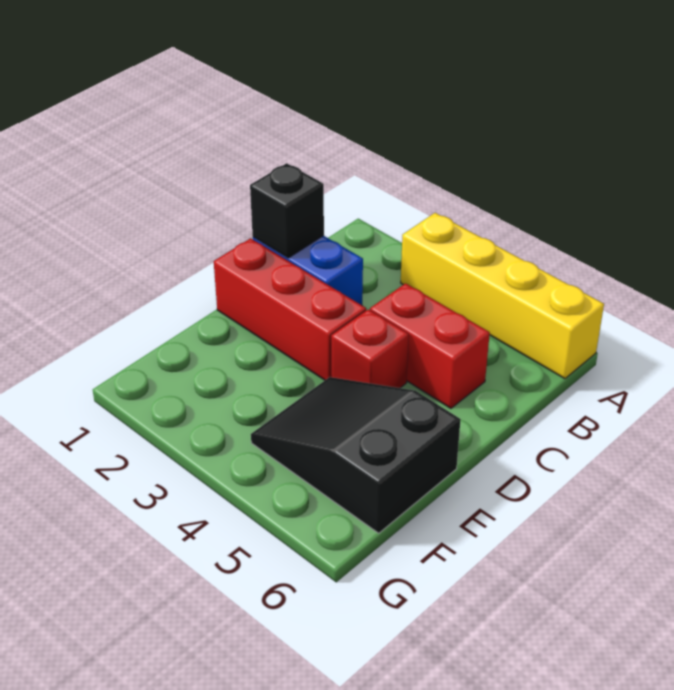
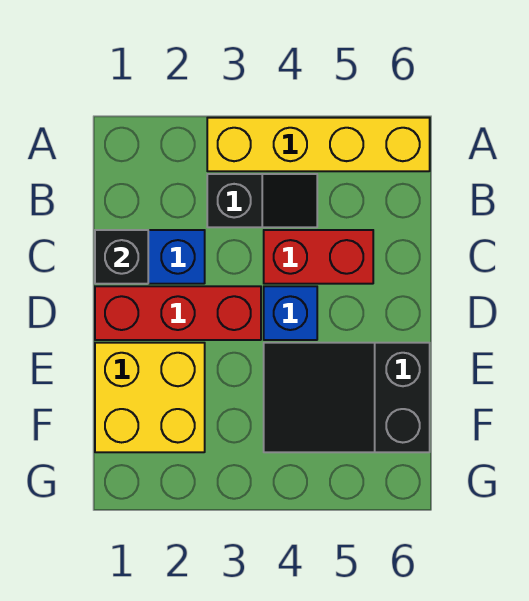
none -> black slope B3:B4 level 1 top 3
red brick D4 level 1 -> blue brick D4 level 1
none -> yellow brick E1:F2 level 1

